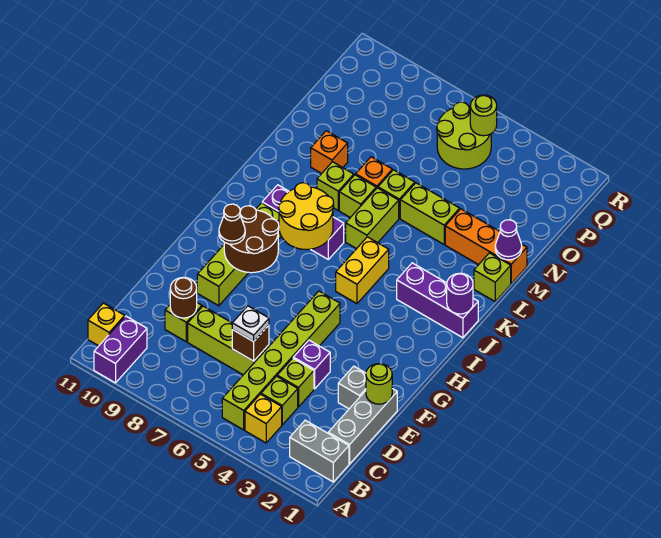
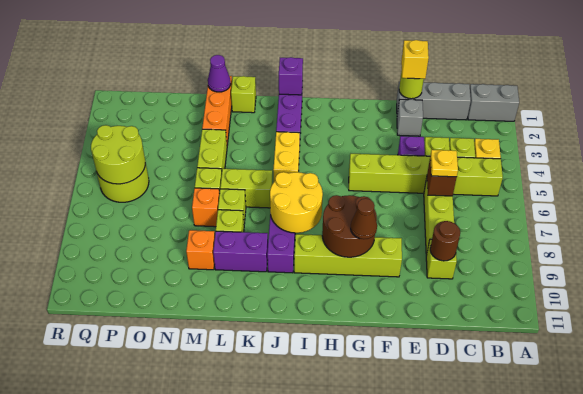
purple brick A10:B10 level 1 -> purple brick K9:L9 level 1
grey brick B1:B2 level 1 -> grey brick A1:B1 level 1
yellow brick B11 level 1 -> yellow brick E1 level 3
white plate D6 level 3 -> yellow plate D6 level 3
yellow brick I5:J5 level 1 -> yellow brick J4:J5 level 1
purple round brick J1 level 2 -> purple brick J1 level 2
lime round brick Q5 level 2 -> lime round brick P5:Q6 level 2

